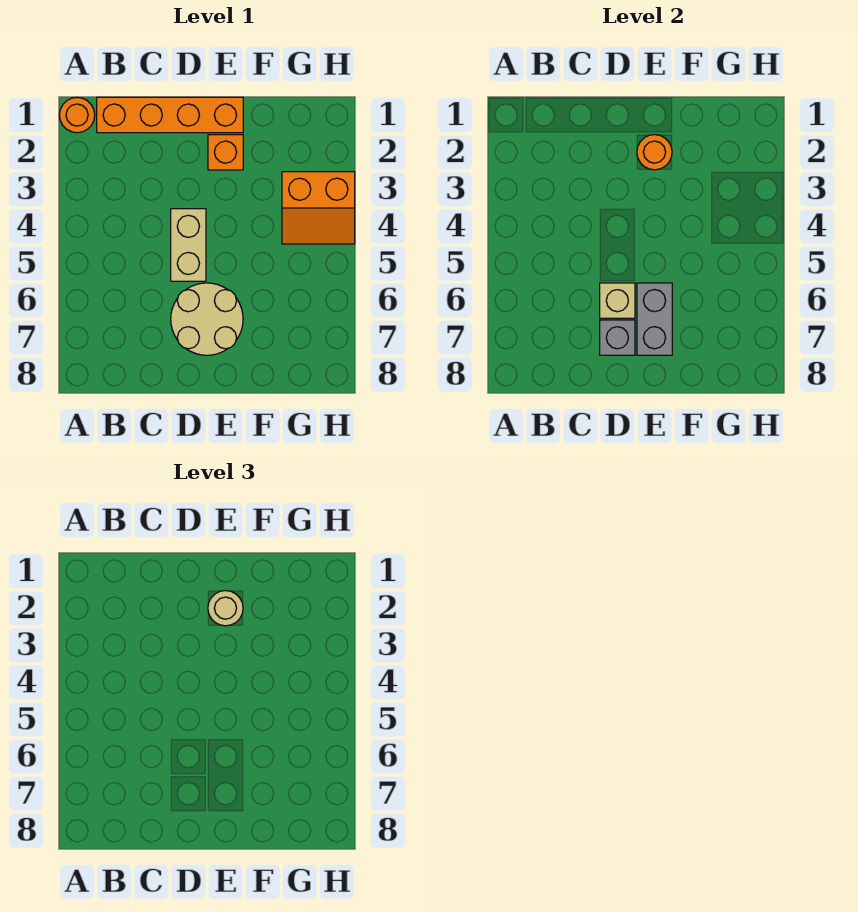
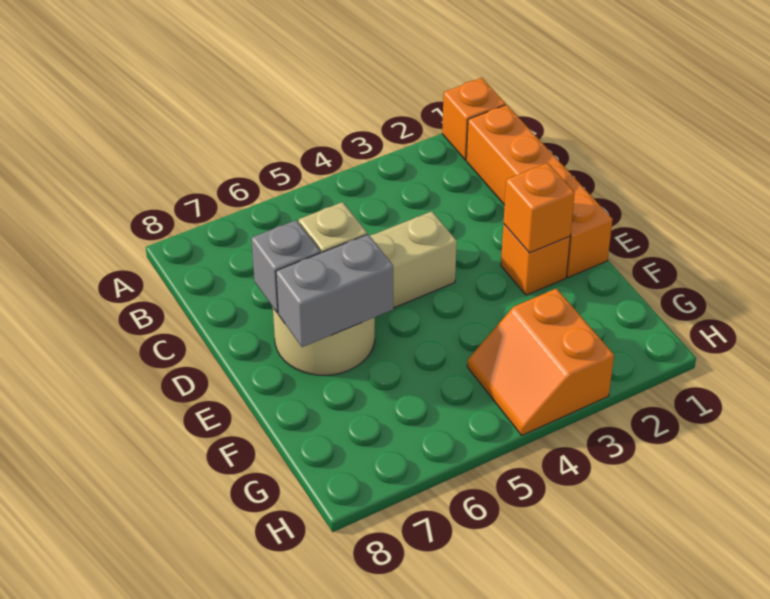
orange round brick A1 level 1 -> orange brick A1 level 1
orange round brick E2 level 2 -> orange brick E2 level 2
tan round brick E2 level 3 -> none

